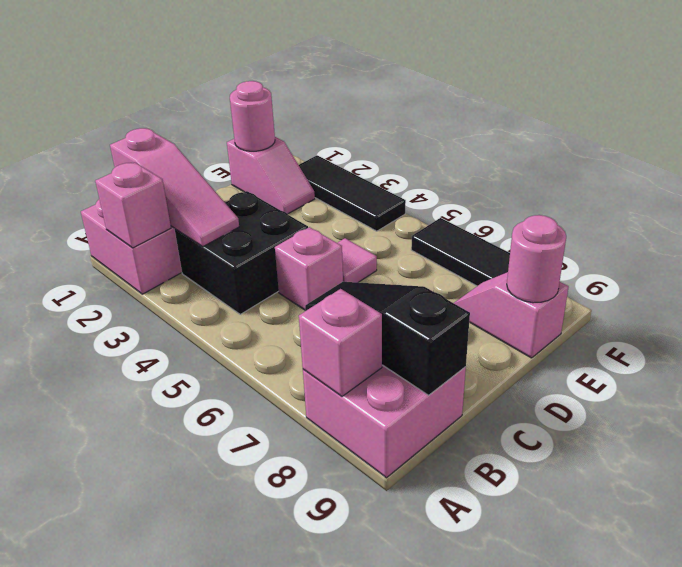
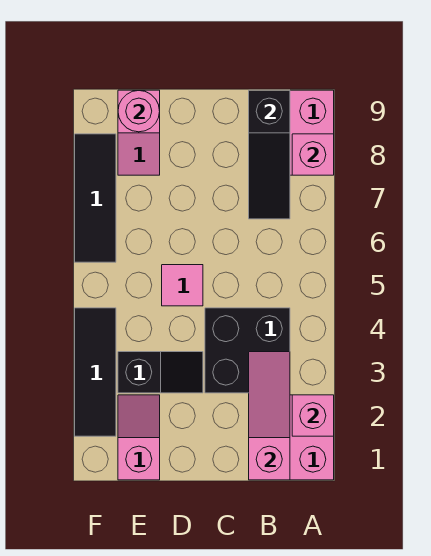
pink brick C5 level 1 -> none
none -> black slope D3:E3 level 1 top E
pink round brick E1 level 2 -> none

